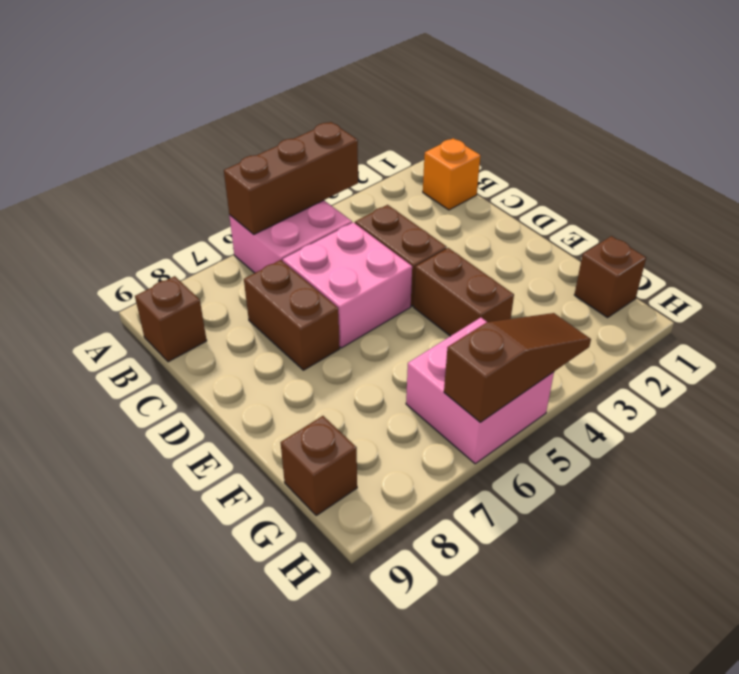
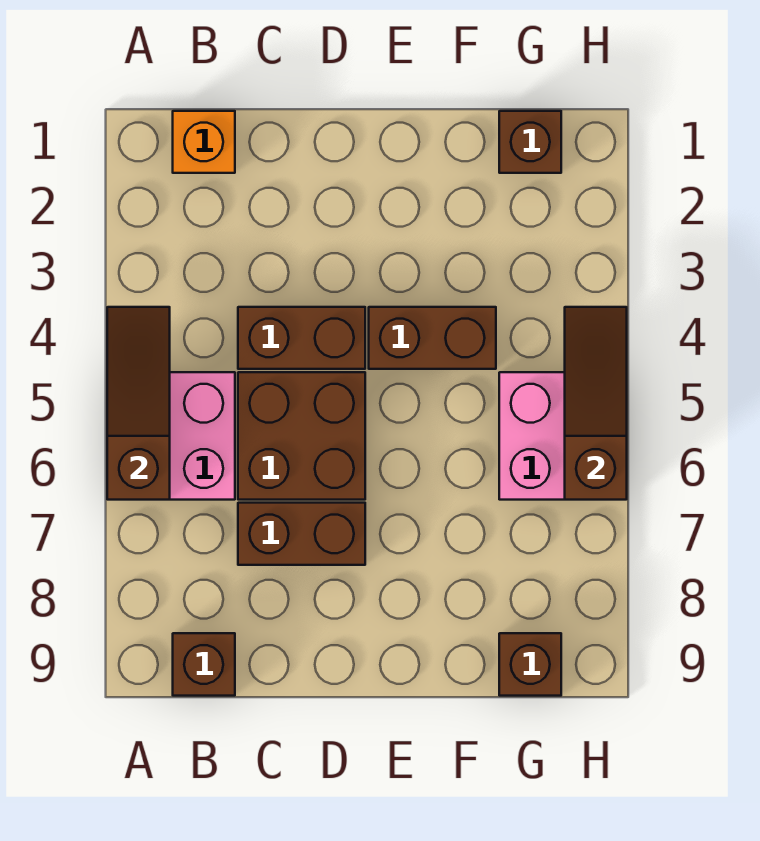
brown brick A4:A6 level 2 -> brown slope A4:A6 level 2 top 6
pink brick C5:D6 level 1 -> brown brick C5:D6 level 1

